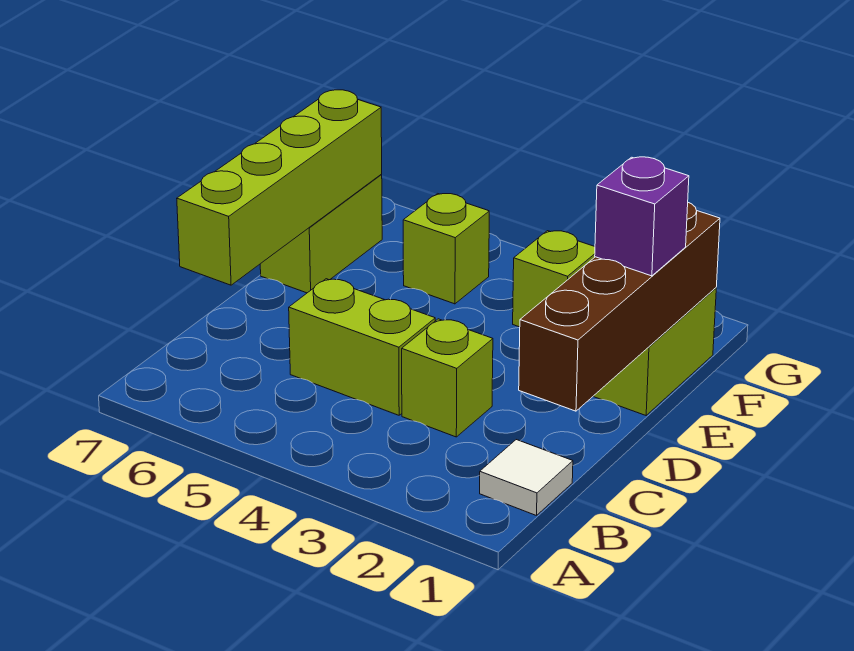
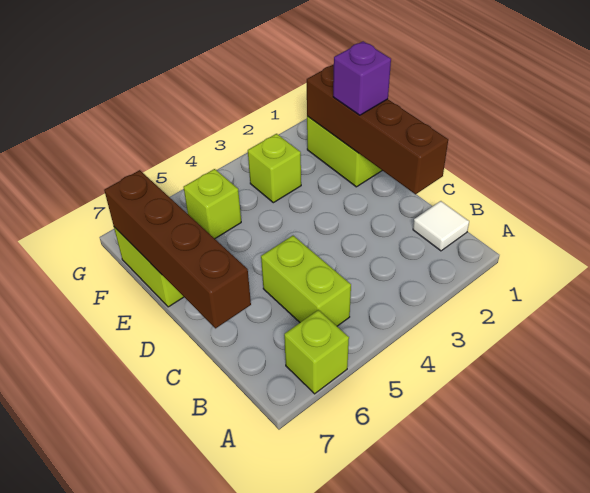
lime brick C3 level 1 -> lime brick A6 level 1
lime brick C4:C5 level 1 -> lime brick B5:C5 level 1
lime brick C7:F7 level 2 -> brown brick C7:F7 level 2

